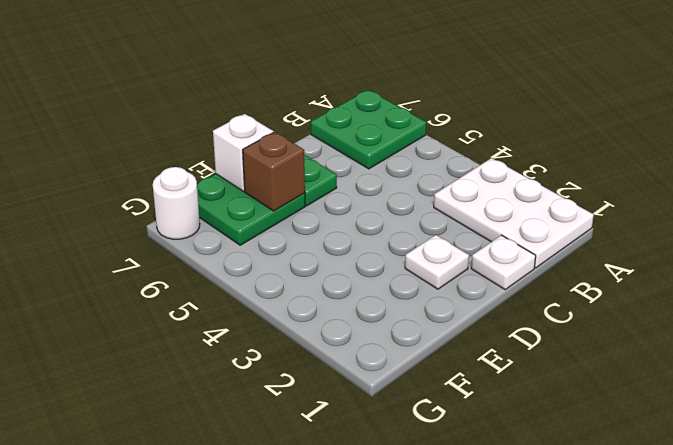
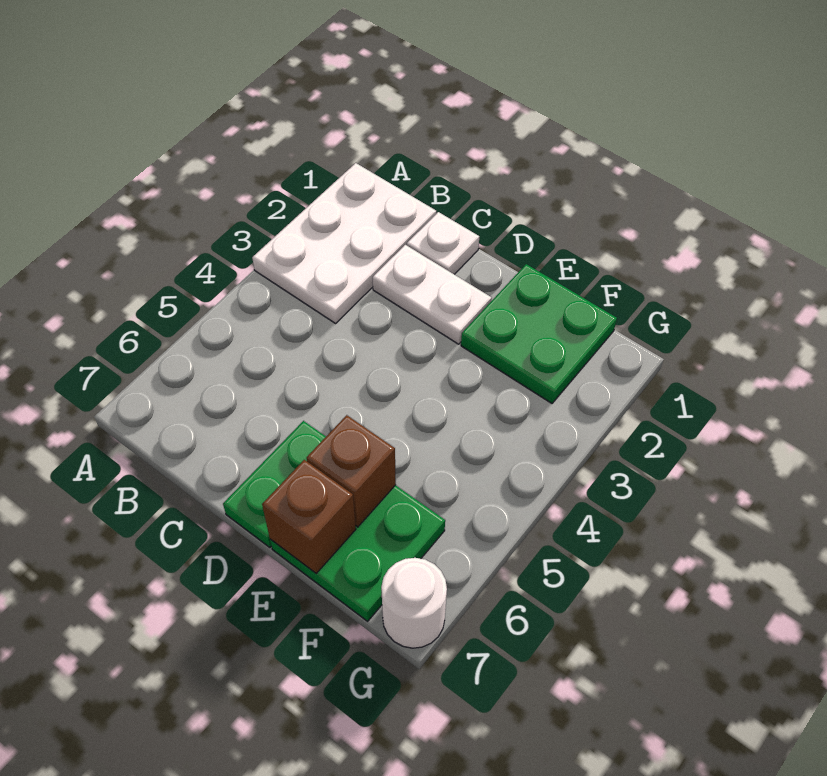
green plate A6:B7 level 1 -> green plate E1:F2 level 1
white plate D2 level 1 -> white plate C2:D2 level 1
white brick E7 level 2 -> brown brick E7 level 2

